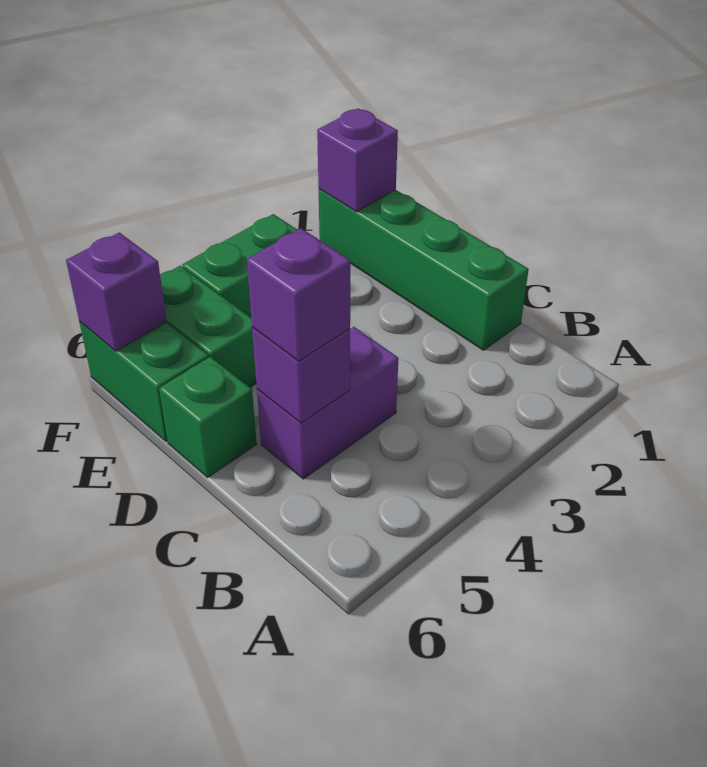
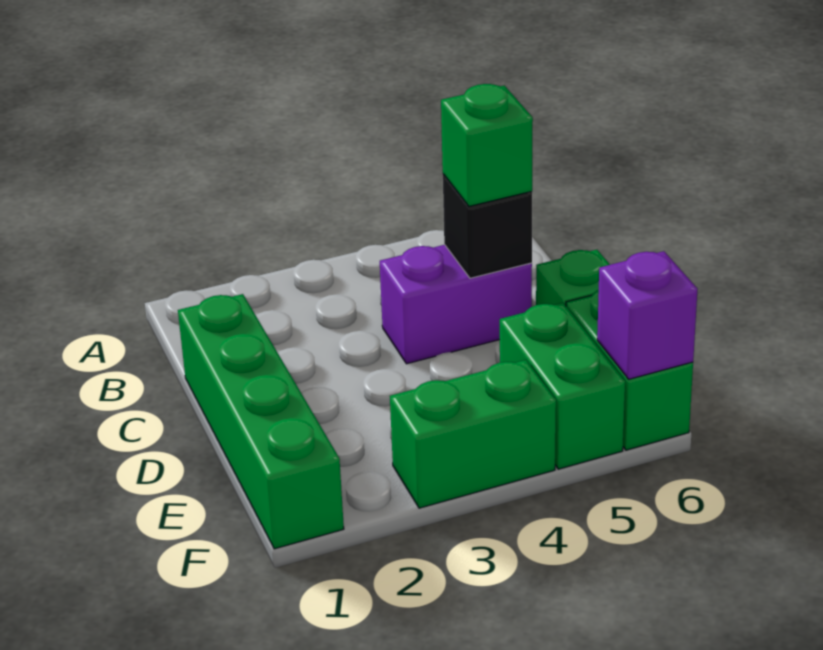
purple brick C5 level 2 -> black brick C5 level 2
purple brick C5 level 3 -> green brick C5 level 3
purple brick F1 level 2 -> none

